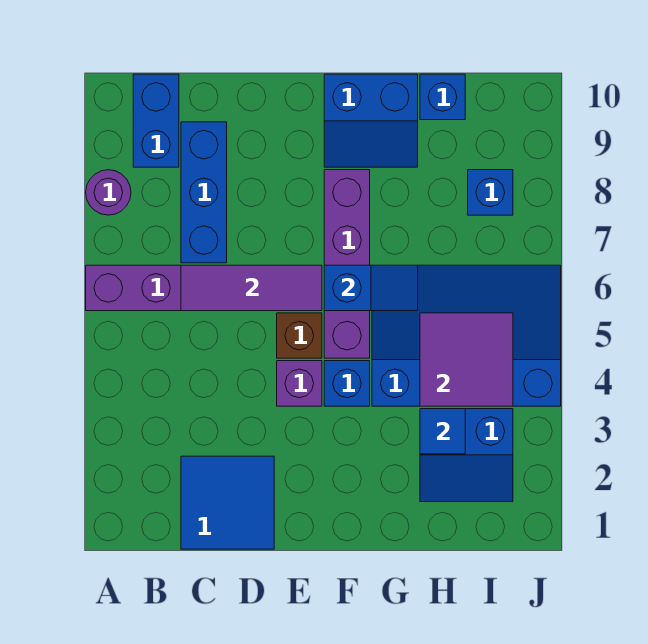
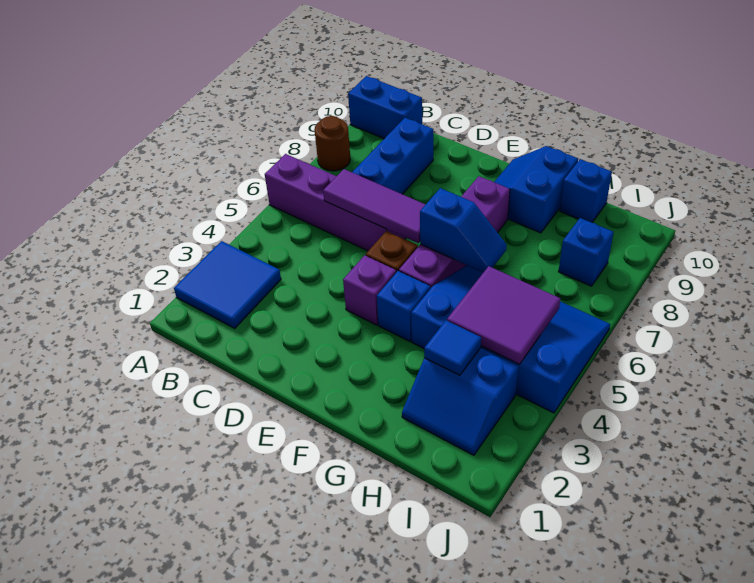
purple round brick A8 level 1 -> brown round brick A8 level 1
blue brick B9:B10 level 1 -> blue brick A10:B10 level 1
blue tile C1:D2 level 1 -> blue tile A2:B3 level 1
blue slope F9:G10 level 1 top 10 -> blue slope F9:G10 level 1 top G

